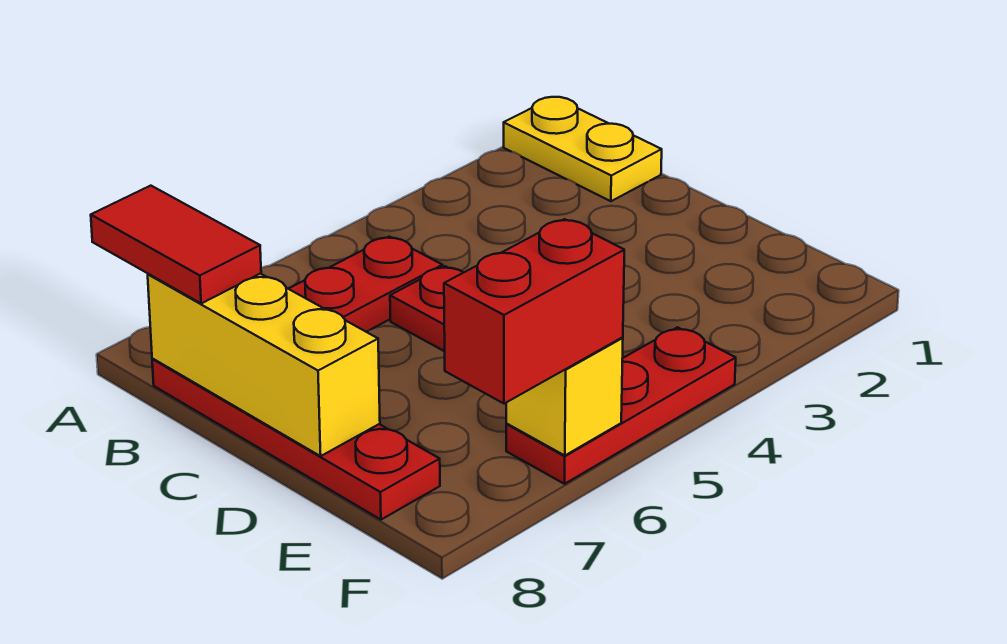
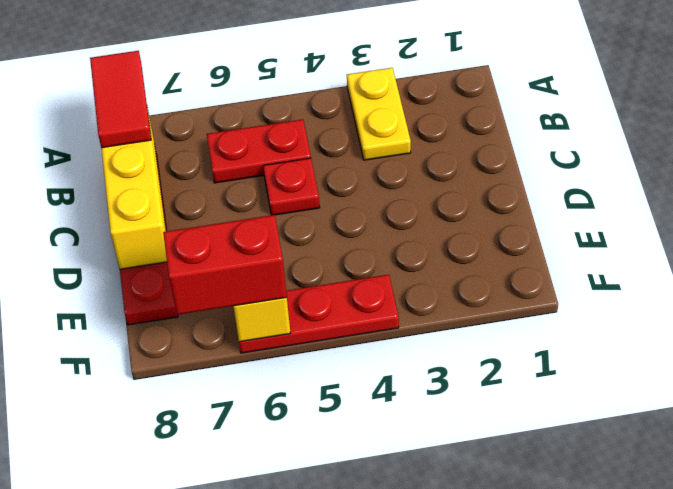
yellow plate A1:B1 level 1 -> yellow plate A3:B3 level 1

